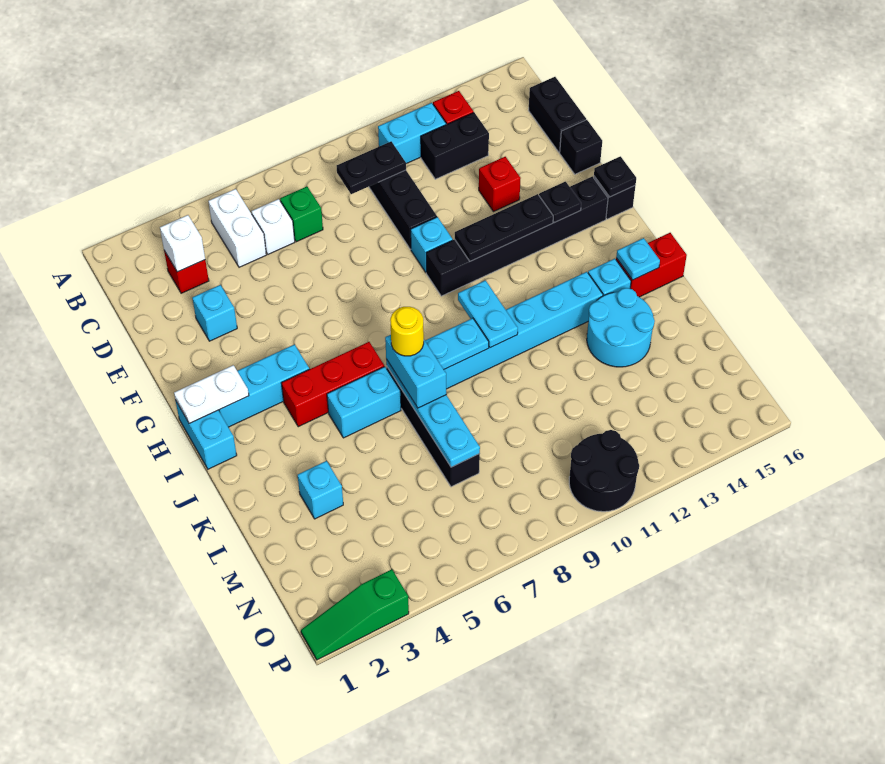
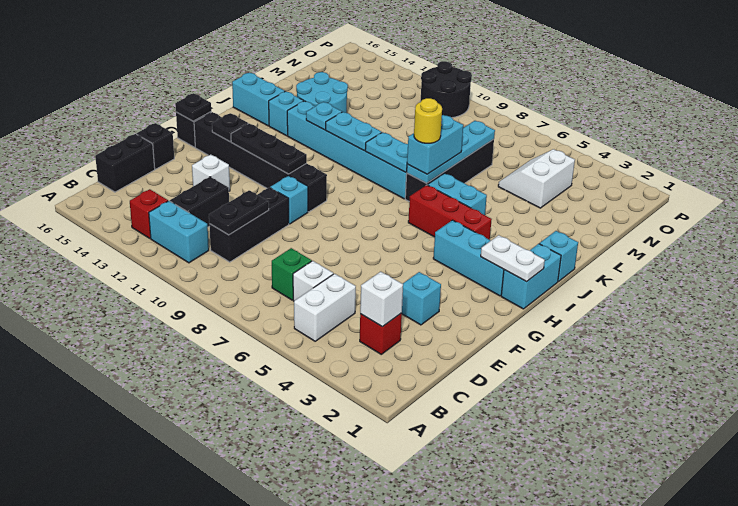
black plate C9:C10 level 2 -> black plate C10:D10 level 2
black brick C12:C13 level 1 -> black brick C12:D12 level 1
red brick E13 level 1 -> white brick E13 level 1
cyan plate I10:J10 level 2 -> cyan plate J10:J11 level 2
red brick J15:J16 level 1 -> cyan brick J15:J16 level 1
cyan plate J15 level 2 -> cyan plate J12 level 2
cyan brick L3 level 1 -> cyan brick J1 level 1
none -> white slope M4:N5 level 1 top 4
green slope P1:P3 level 1 top 3 -> none

